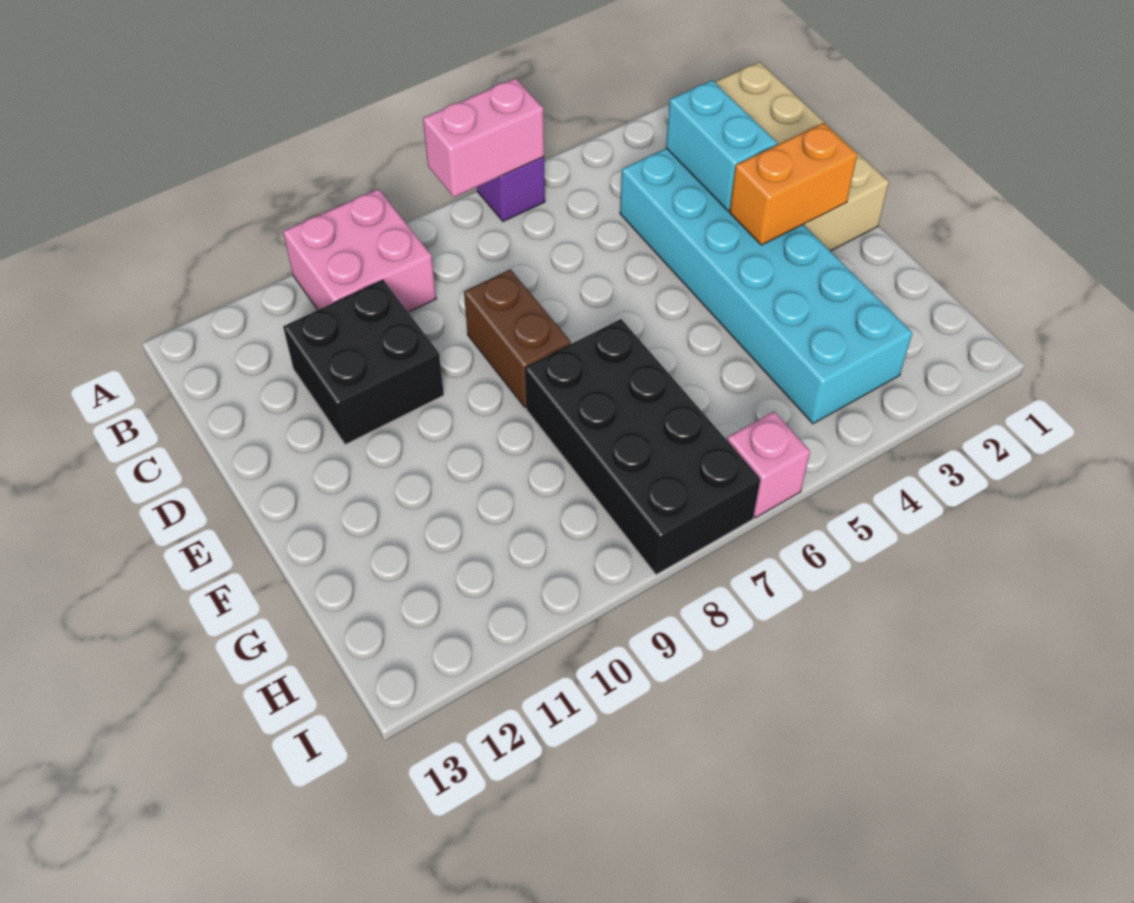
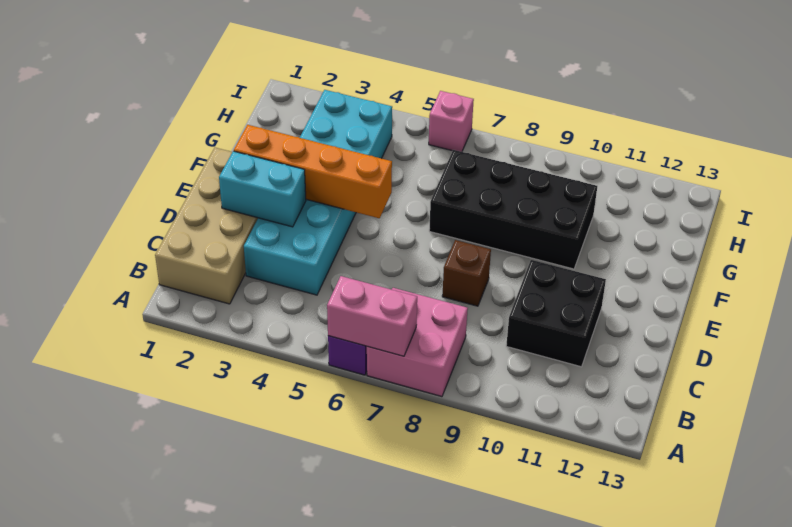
pink brick A9:B10 level 1 -> pink brick A7:B8 level 1
cyan brick C3:D3 level 2 -> cyan brick D2:D3 level 2
brown brick D8:E8 level 1 -> brown brick D8 level 1
orange brick E2:E3 level 2 -> orange brick E2:E5 level 2
black brick F7:I8 level 1 -> black brick F7:G10 level 1

